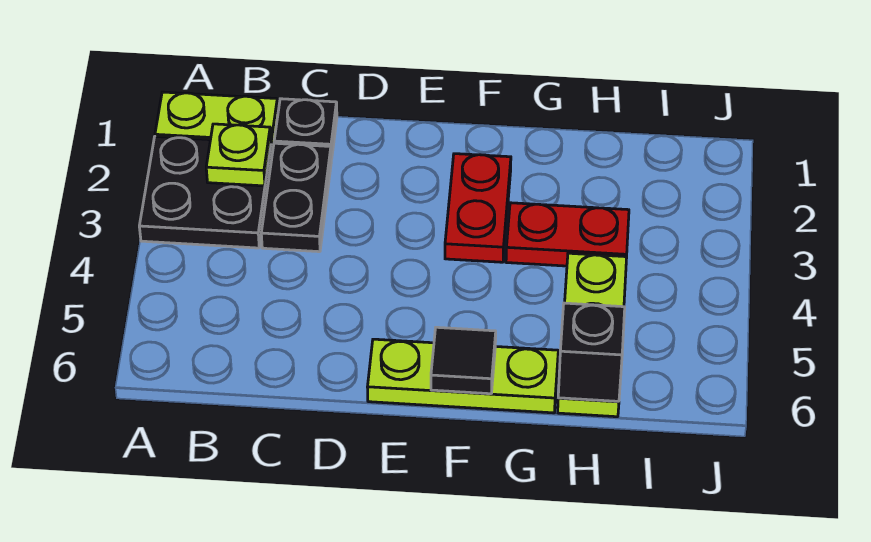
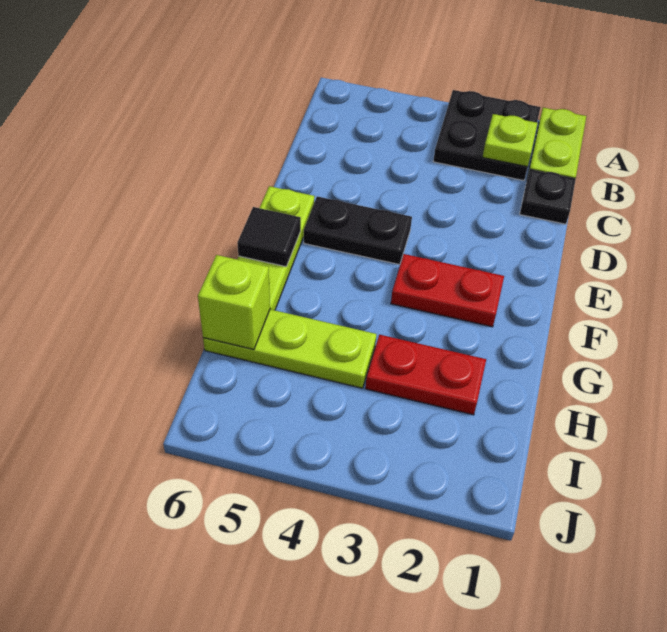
black plate C2:C3 level 1 -> black plate E4:E5 level 1
red plate G3:H3 level 1 -> red plate H2:H3 level 1
black brick H6 level 2 -> lime brick H6 level 2

